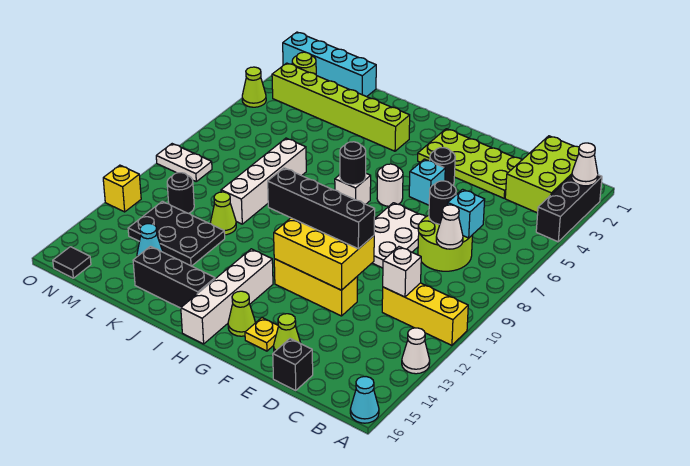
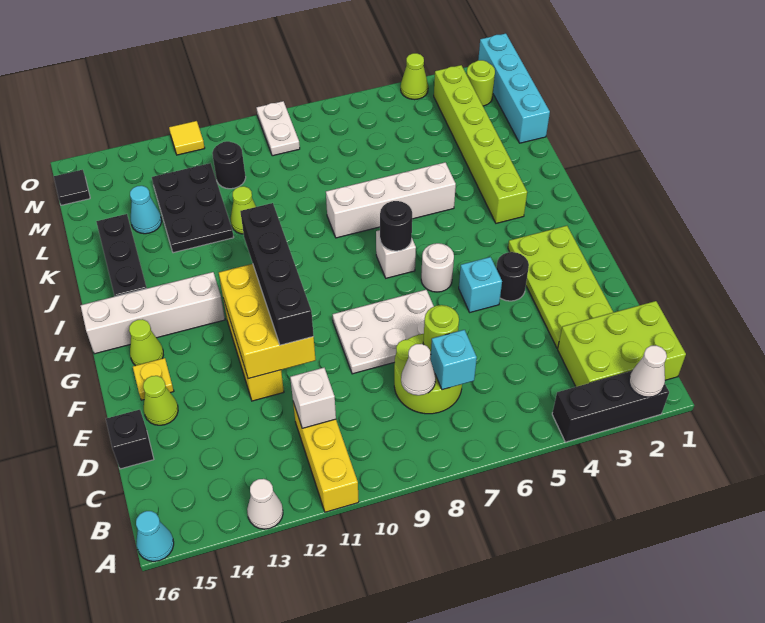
black round brick D7 level 2 -> lime round brick D7 level 2
white brick K7:K10 level 1 -> white brick J5:J8 level 1
yellow brick O12 level 1 -> yellow tile O12 level 1

